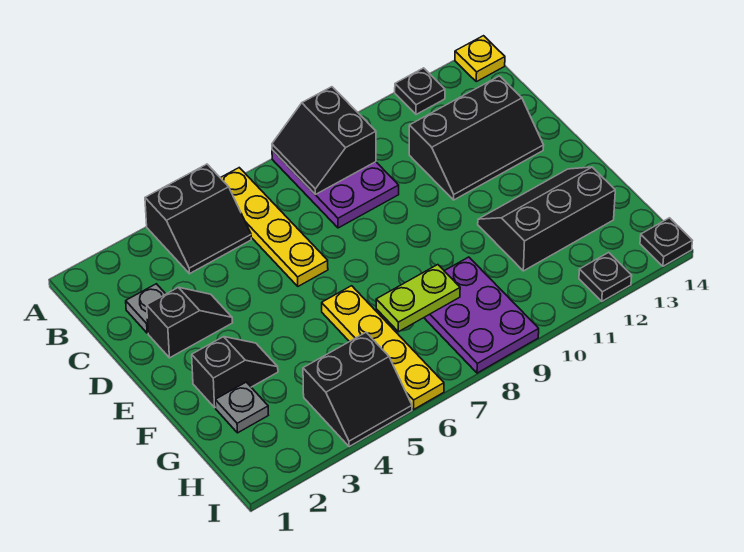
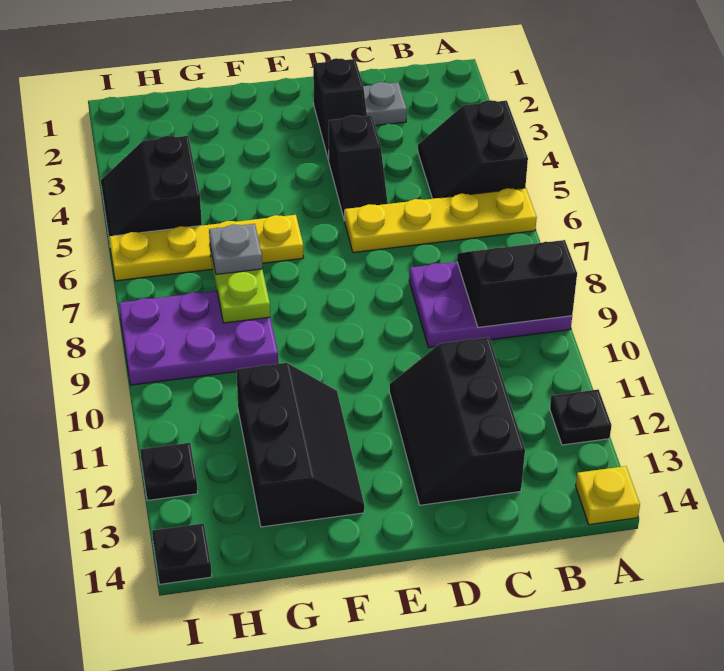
black slope F2:F3 level 1 top 2 -> black slope D4:D5 level 1 top 4
grey plate G2 level 1 -> grey plate G7 level 3

